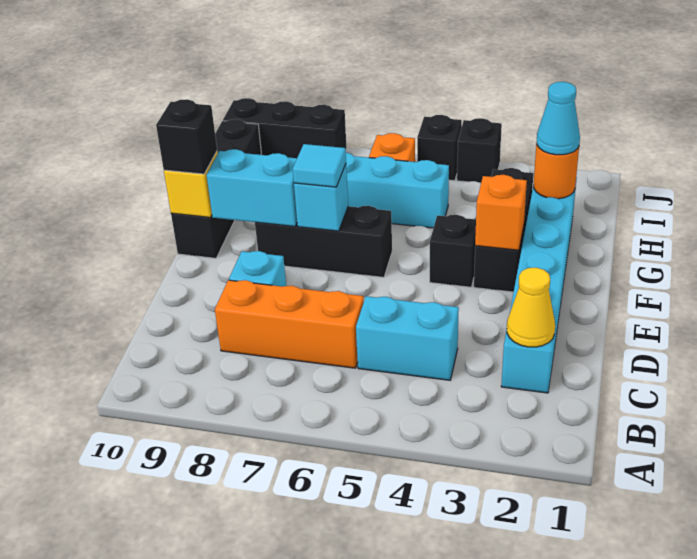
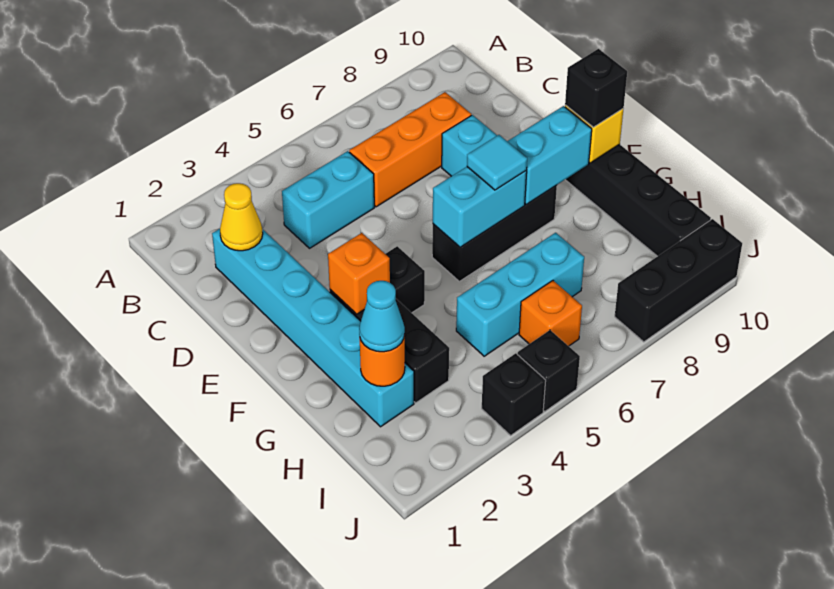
cyan brick F7 level 2 -> cyan brick F6:F7 level 2

